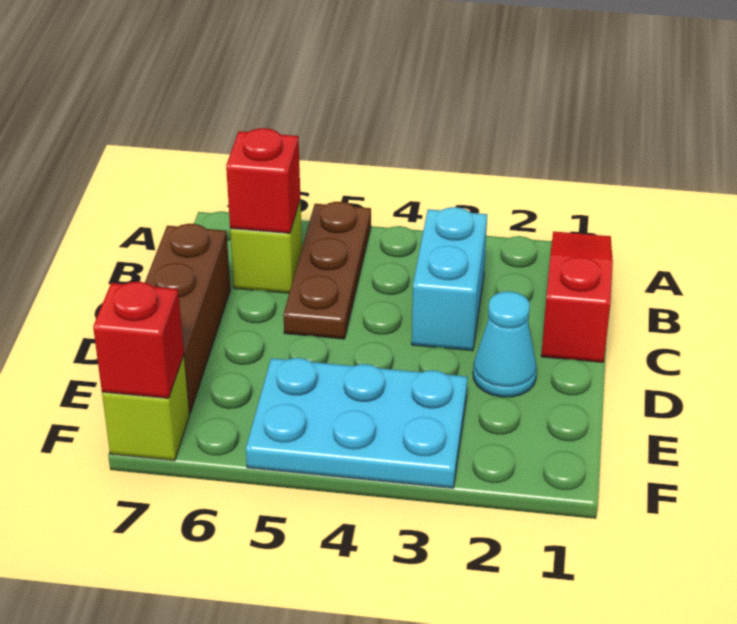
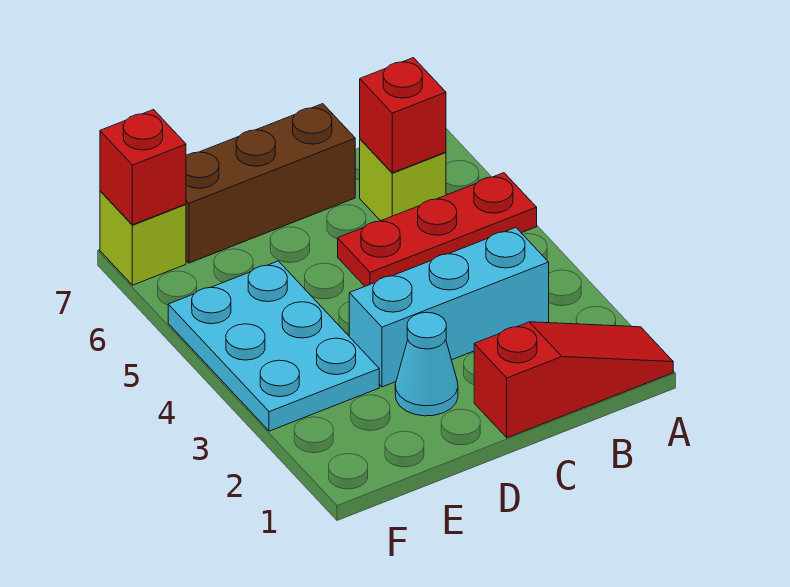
brown plate A5:C5 level 1 -> red plate A5:C5 level 1
cyan brick B3:C3 level 1 -> cyan brick B3:D3 level 1

